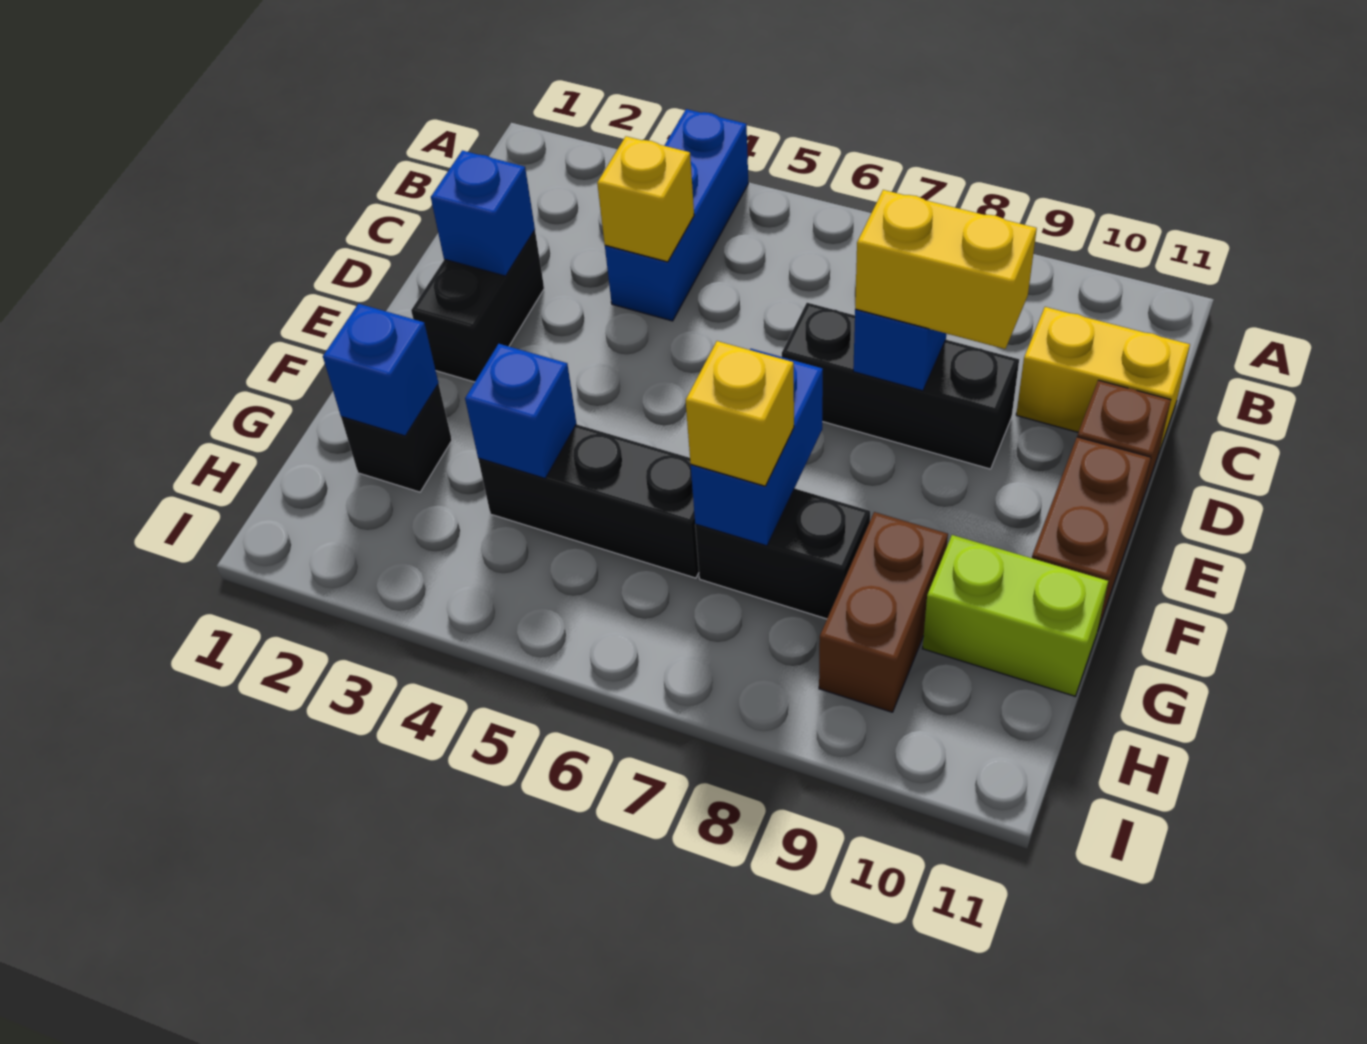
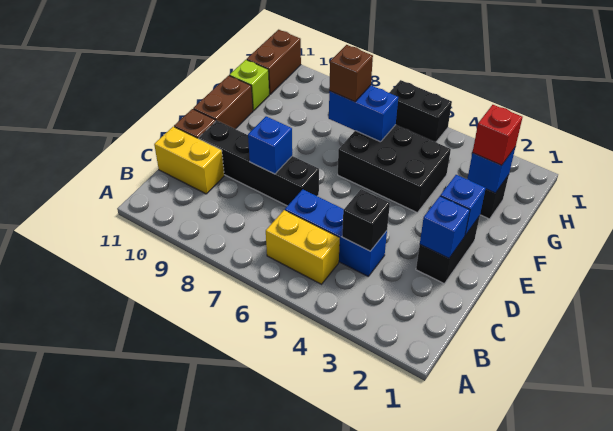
blue brick A4:C4 level 1 -> blue brick C4:C6 level 1
yellow brick C4 level 2 -> black brick C4 level 2
black brick D7:D9 level 1 -> black brick D7:D10 level 1
yellow brick D8:D9 level 3 -> yellow brick B5:B6 level 1
blue brick F7:G7 level 2 -> blue brick G6:G7 level 2
none -> red brick G2 level 3
black brick G4:G6 level 1 -> black brick F4:G6 level 1
blue brick G4 level 2 -> blue brick E2 level 2
black brick G7:G8 level 1 -> black brick I5:I6 level 1
yellow brick G7 level 3 -> brown brick G7 level 3
brown brick G9:H9 level 1 -> brown brick H11:I11 level 1
lime brick G10:G11 level 1 -> lime brick G11 level 1

